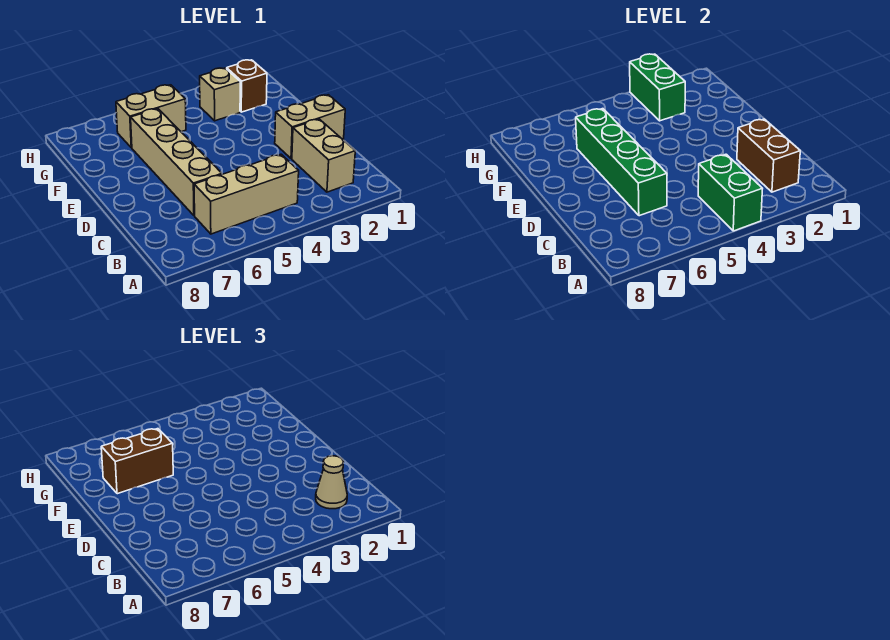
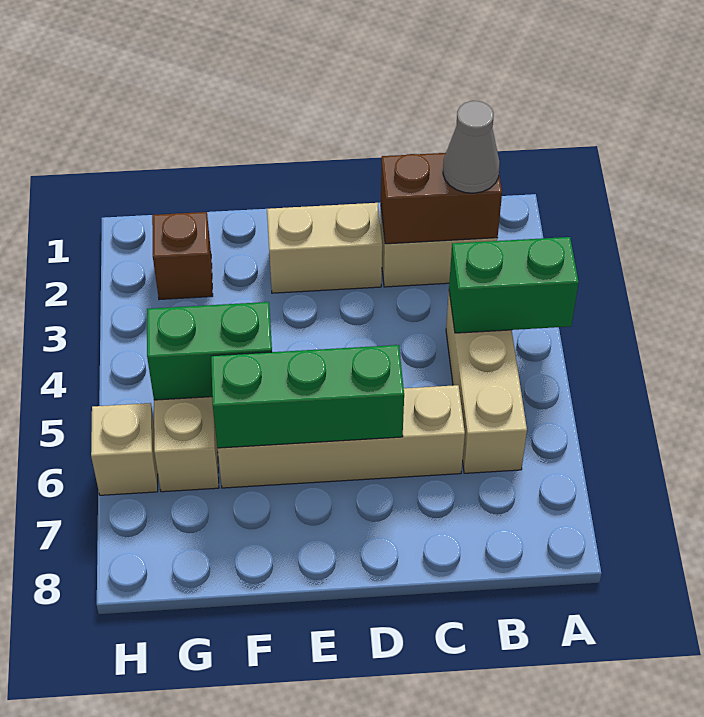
tan cone B2 level 3 -> grey cone B2 level 3
green brick C6:F6 level 2 -> green brick D6:F6 level 2
tan brick D1:D2 level 1 -> tan brick D2:E2 level 1
brown brick F6:F7 level 3 -> none
tan brick G3 level 1 -> tan brick H6 level 1
green brick G3:H3 level 2 -> green brick F5:G5 level 2

